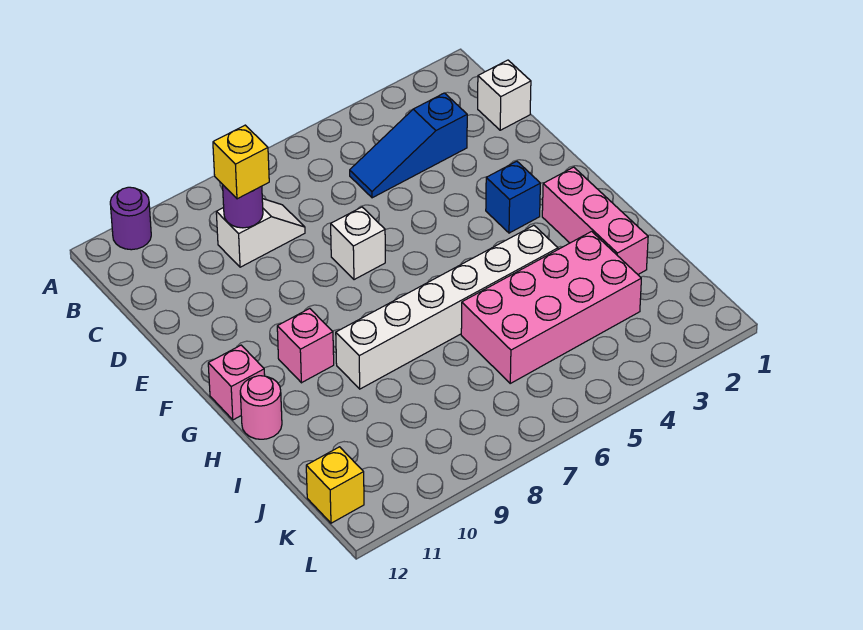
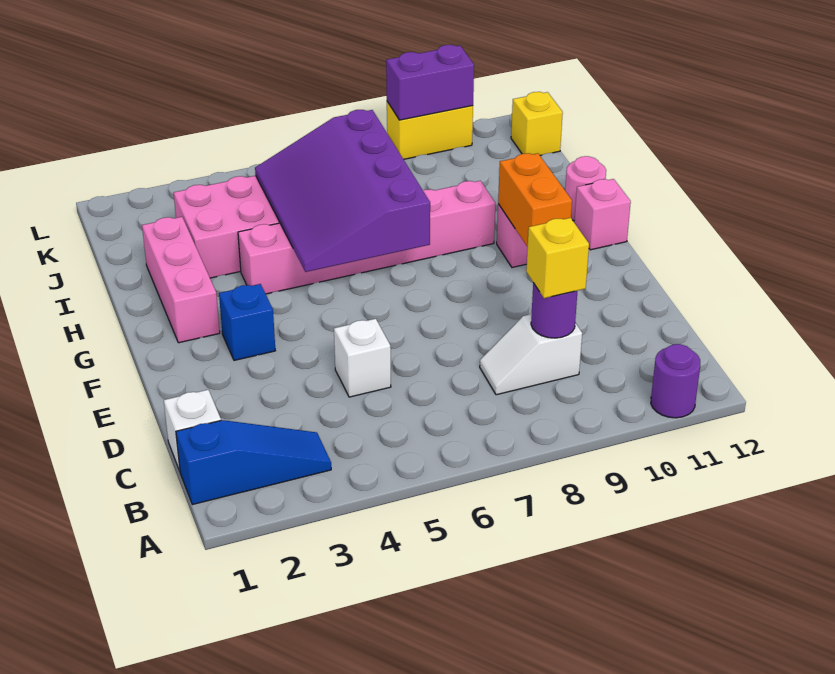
blue slope C3:C5 level 1 top 3 -> blue slope B1:B3 level 1 top 1
white brick E7 level 1 -> white brick D5 level 1
none -> orange brick F10:G10 level 2
none -> purple slope G5:J7 level 2 top 7
white brick H4:H9 level 1 -> pink brick H4:H9 level 1
none -> yellow brick L9:L10 level 1
none -> purple brick L9:L10 level 2

